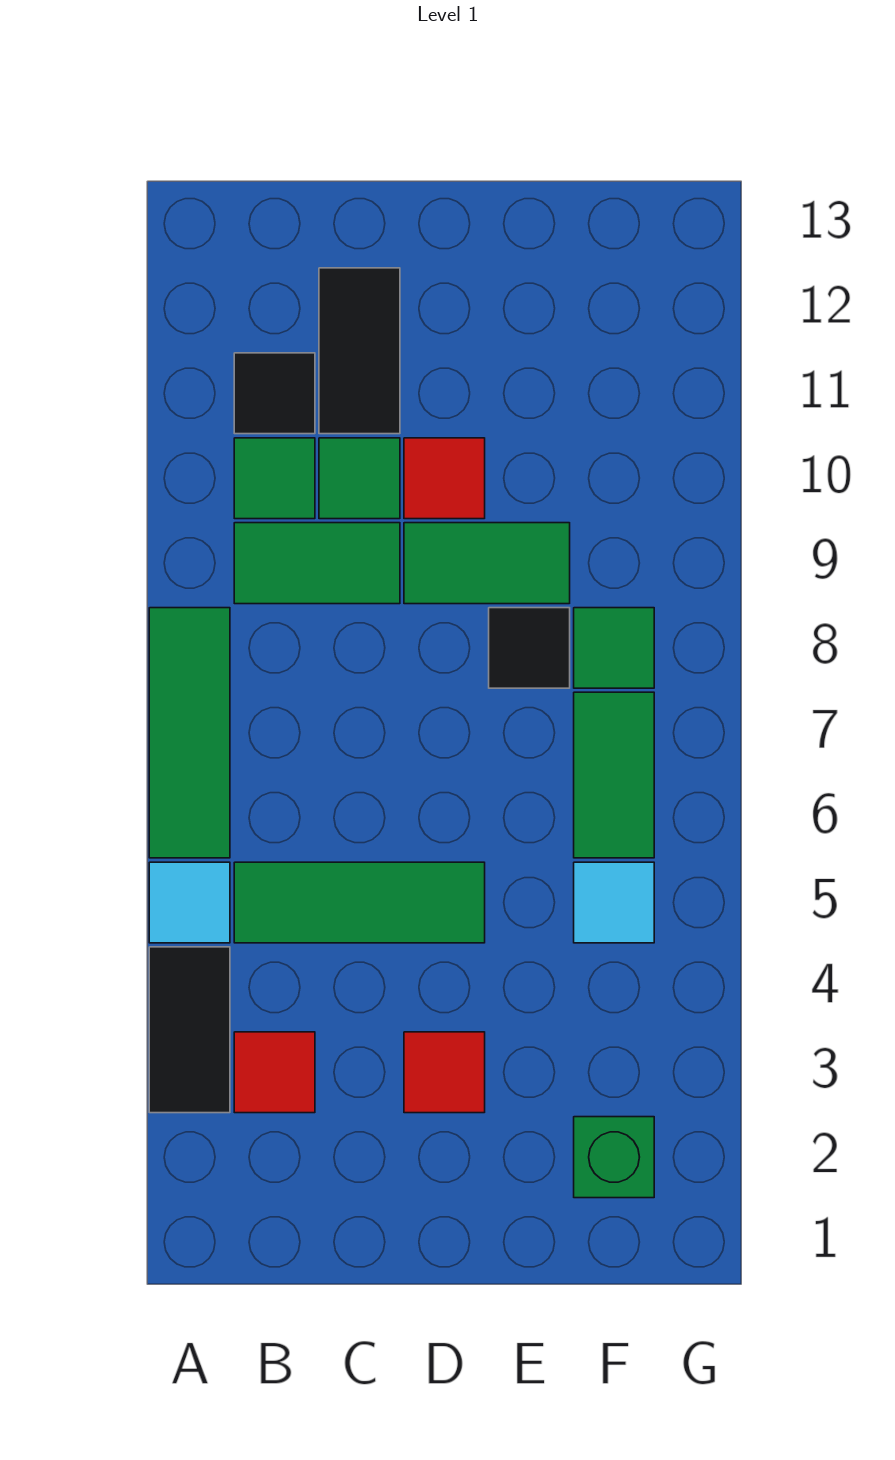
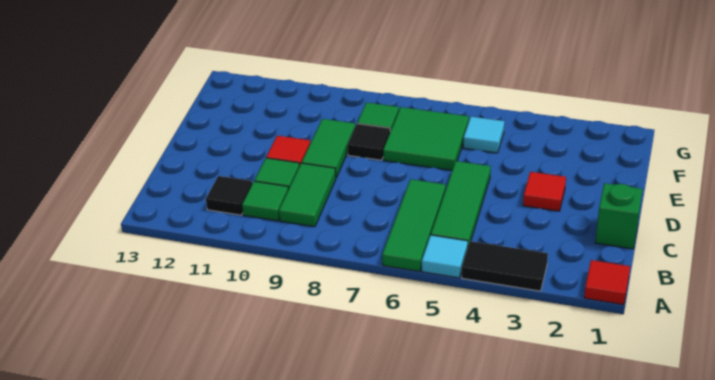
green tile A6:A8 level 1 -> green tile A6:C6 level 1
red tile B3 level 1 -> red tile A1 level 1
black tile C11:C12 level 1 -> none
green brick F2 level 1 -> green brick C1 level 1
green tile F6:F7 level 1 -> green tile E6:F7 level 1

